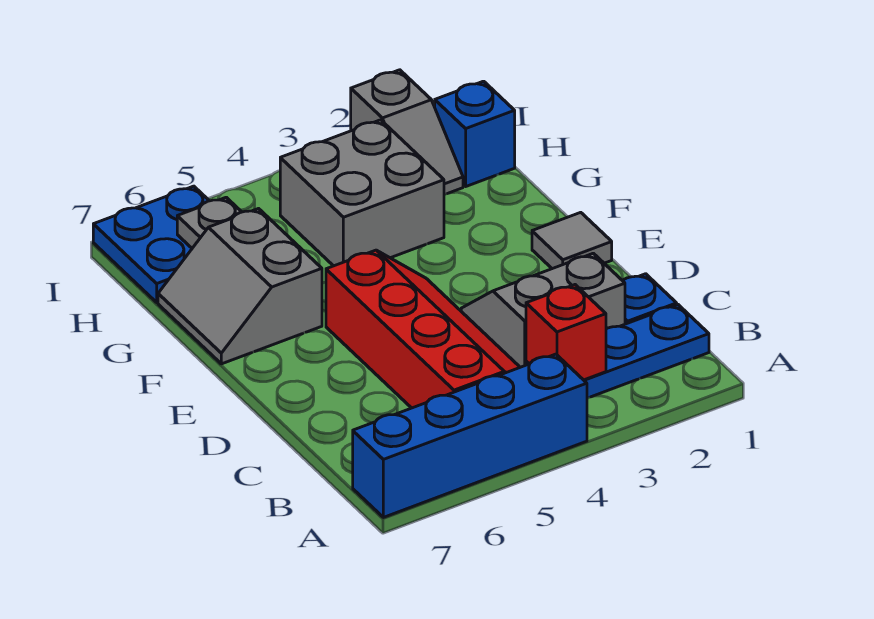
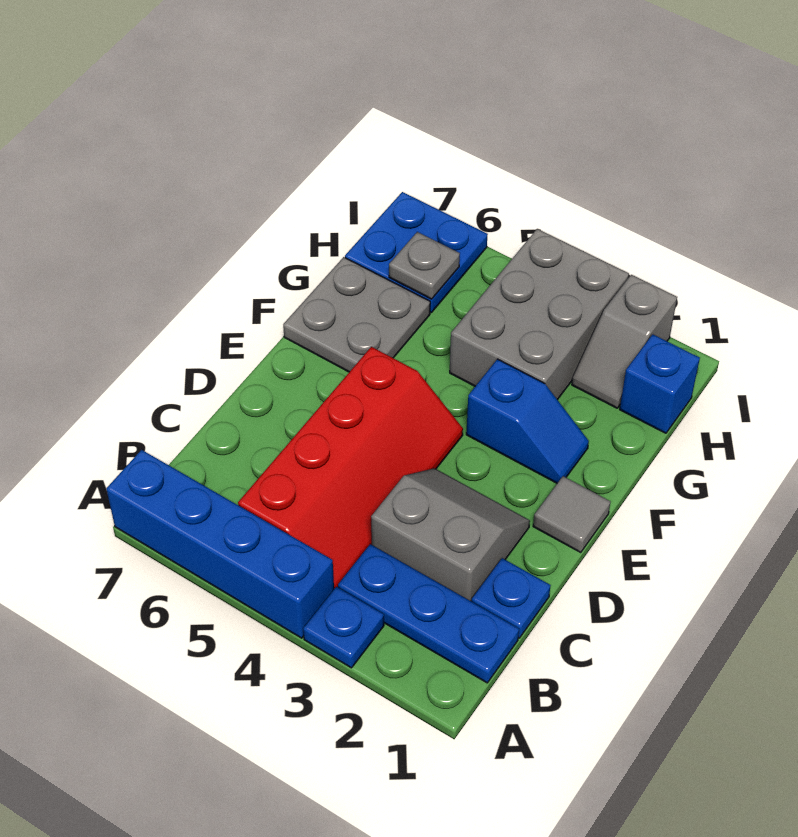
none -> blue plate A3 level 1
red brick B3 level 2 -> none
none -> blue slope F2:F3 level 1 top 3
grey slope F6:G7 level 1 top 6 -> grey plate F6:G7 level 1
grey brick G3:H4 level 1 -> grey brick G3:I4 level 1

